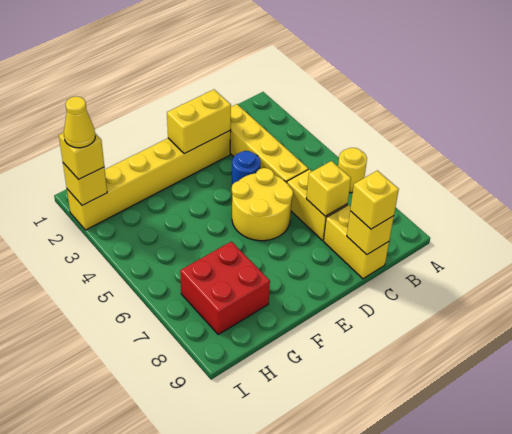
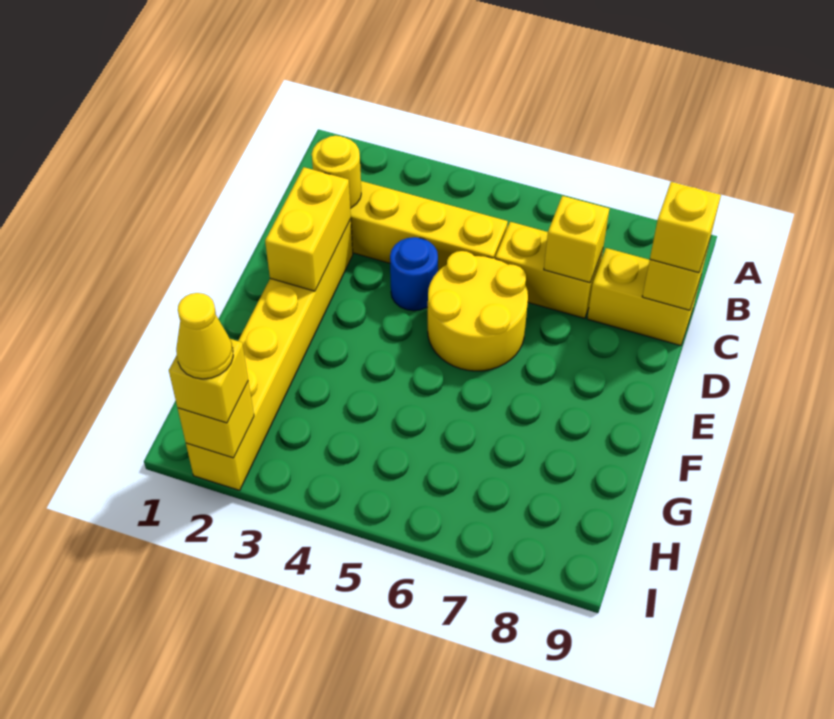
yellow round brick A6 level 1 -> yellow round brick C2 level 2
red brick G7:H8 level 1 -> none

